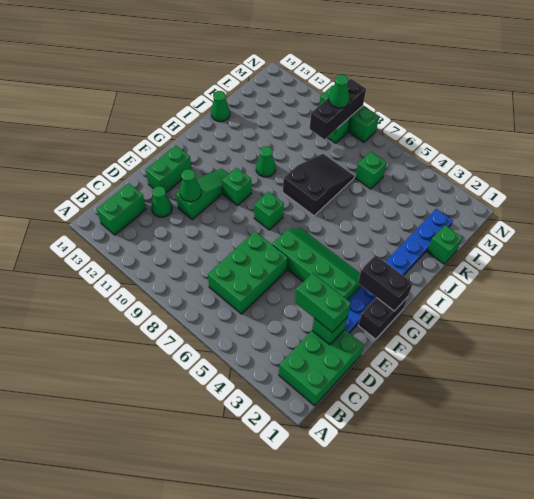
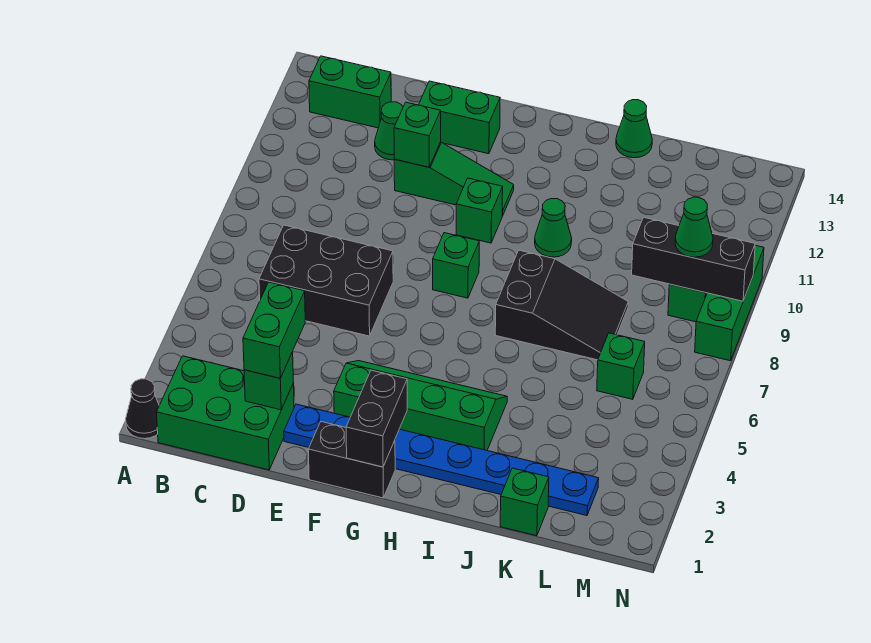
none -> black cone A1 level 1
green brick C6:E7 level 1 -> black brick C6:E7 level 1
green cone E11 level 2 -> green brick E11 level 2
green slope F3:G6 level 1 top F -> green slope F3:I4 level 1 top 3

